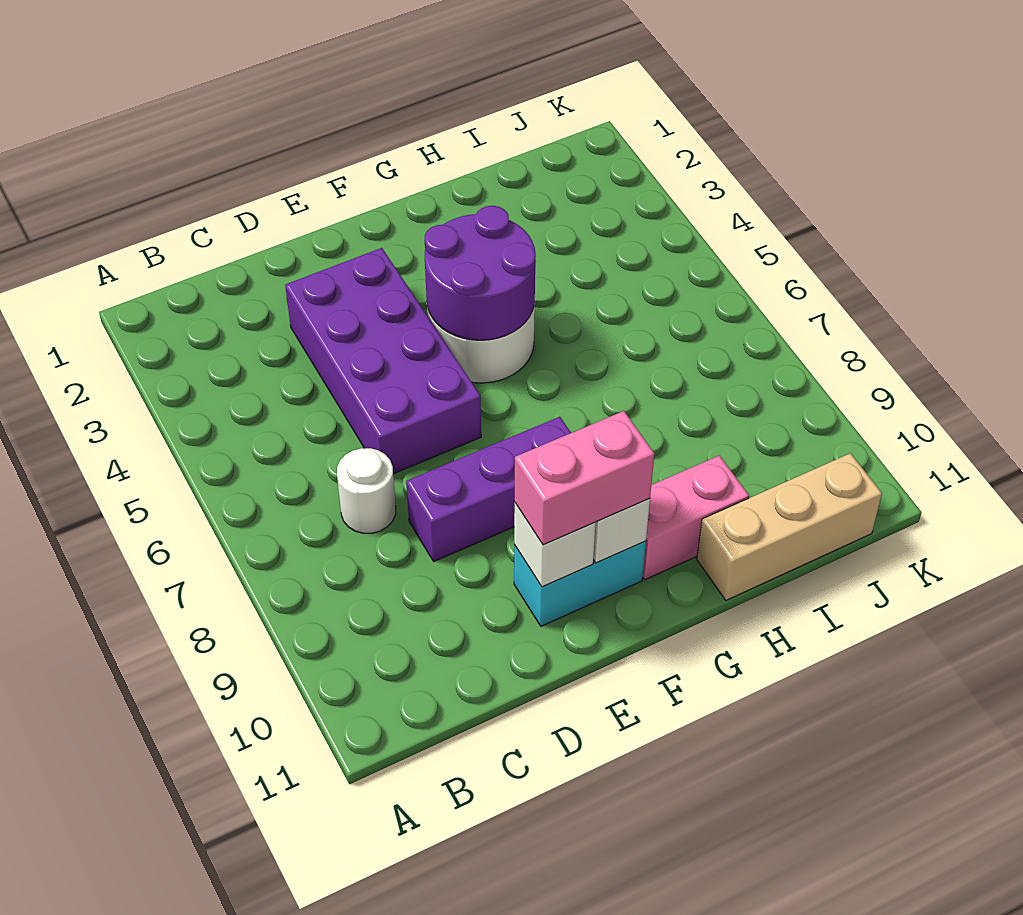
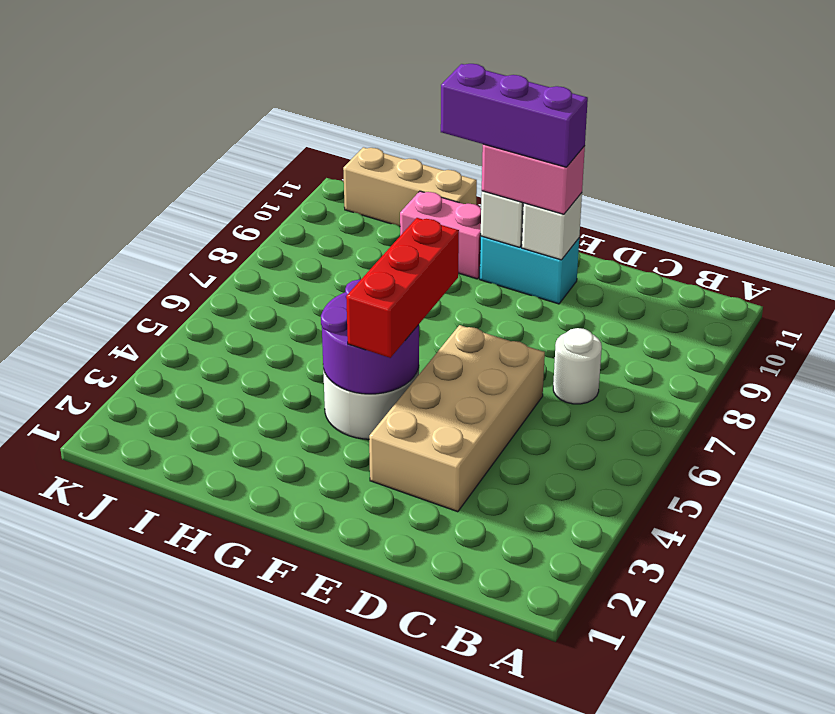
purple brick D3:E6 level 1 -> tan brick D3:E6 level 1
purple brick D8:F8 level 1 -> purple brick E10:G10 level 4
none -> red brick F4:F6 level 3

